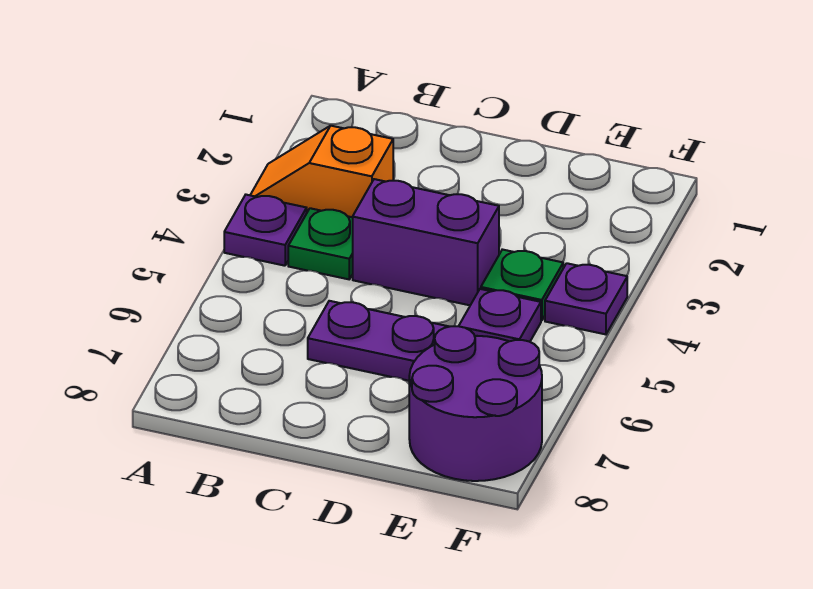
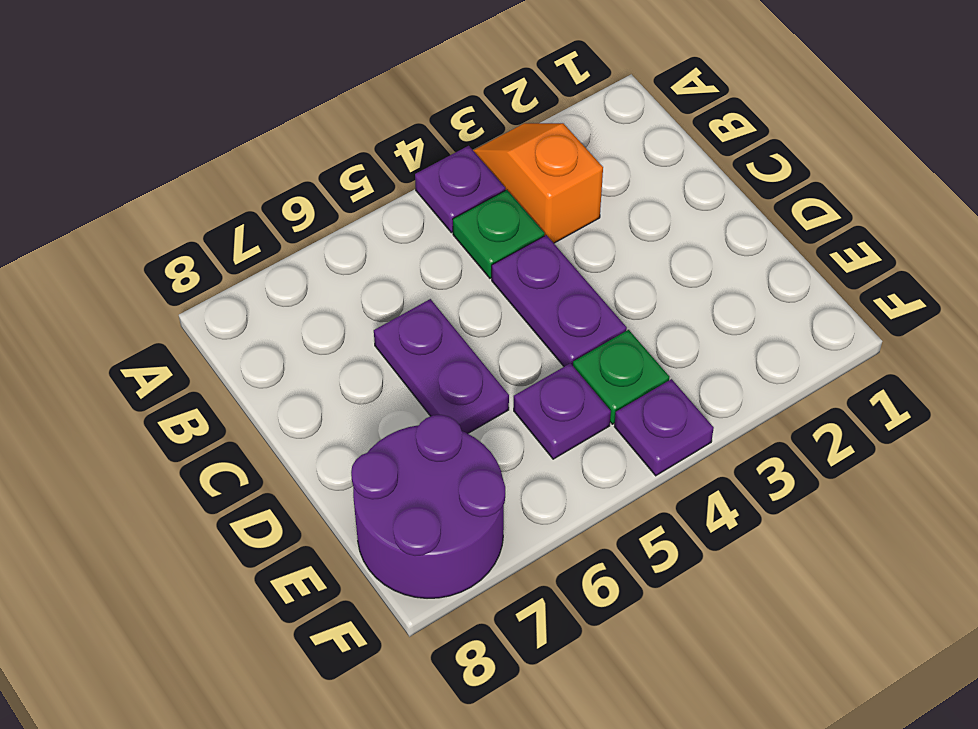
purple brick C4:D4 level 1 -> purple plate C4:D4 level 1

